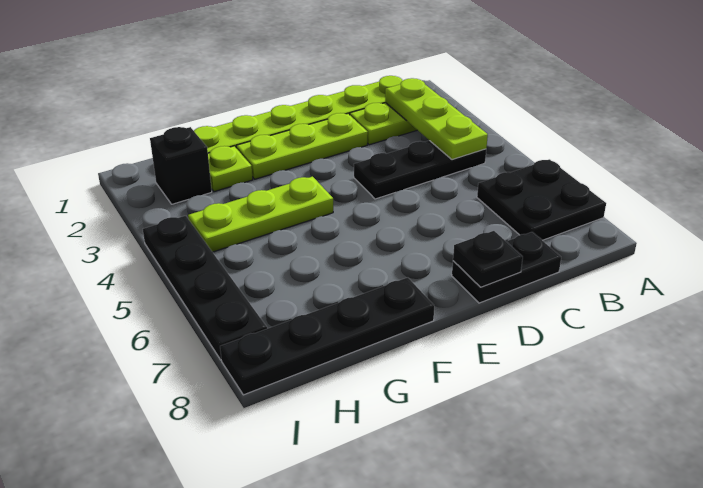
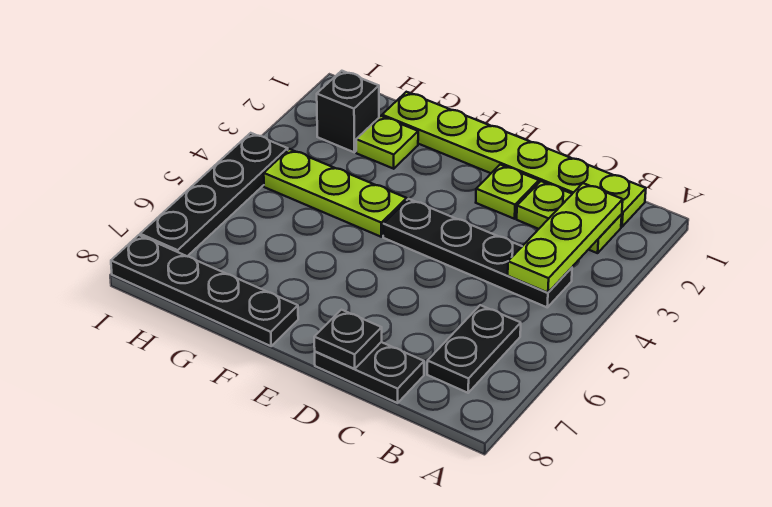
black plate A6:B7 level 1 -> black plate B6:B7 level 1
black plate B4:D4 level 1 -> black plate B4:E4 level 1
lime plate D2:F2 level 1 -> lime plate D2 level 1

